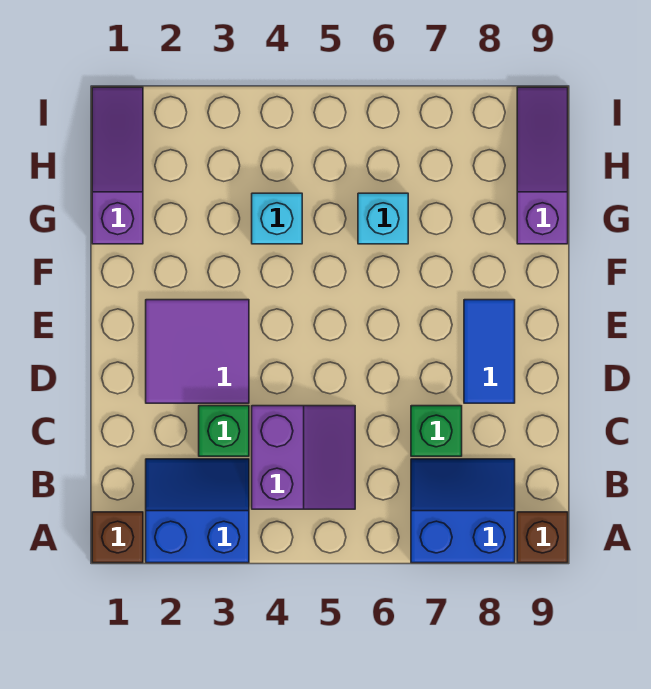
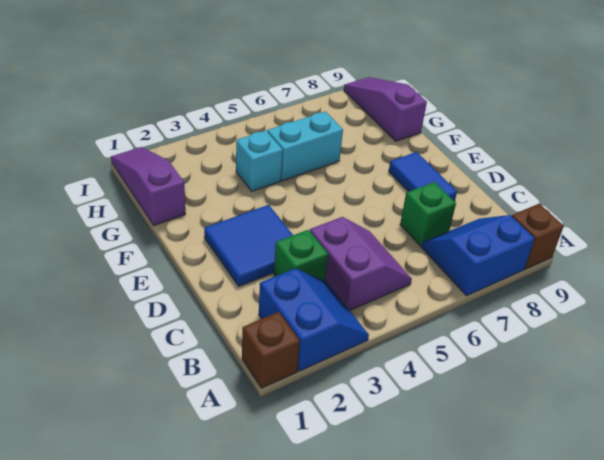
blue slope A2:B3 level 1 top A -> blue slope A2:B3 level 1 top 2
purple tile D2:E3 level 1 -> blue tile D2:E3 level 1
cyan brick G6 level 1 -> cyan brick G5:G6 level 1

